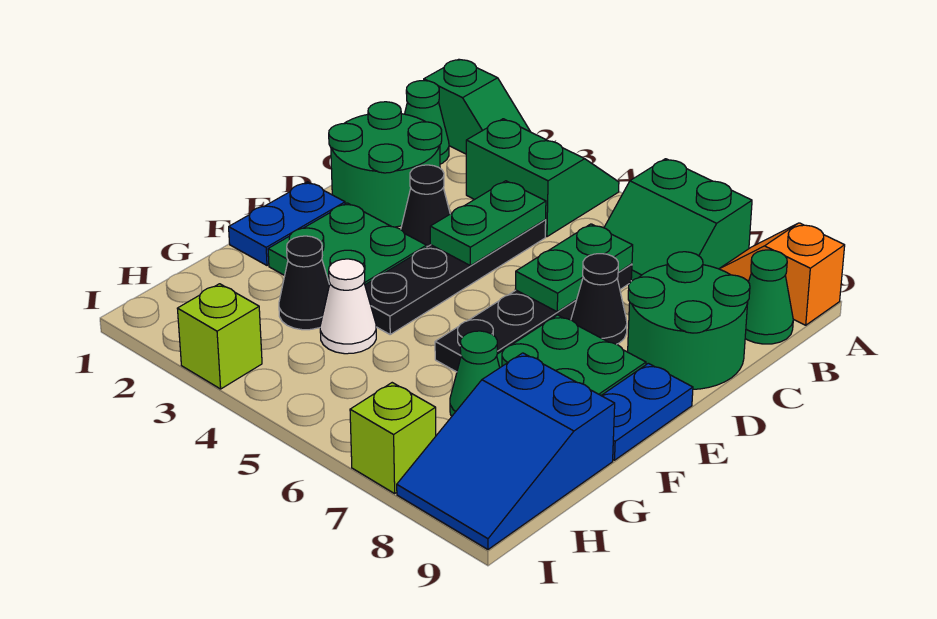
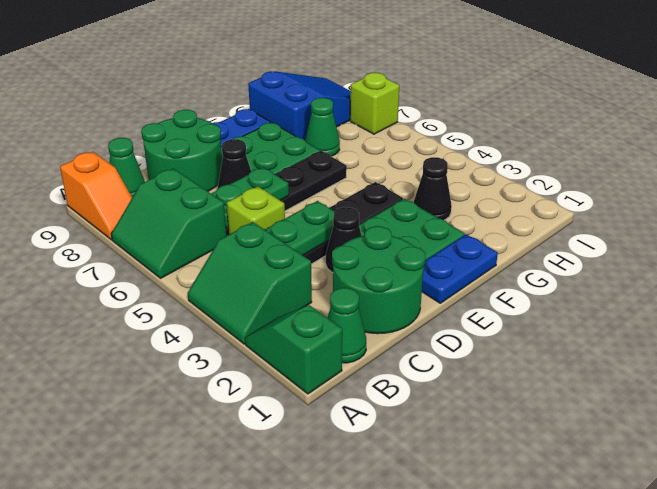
green slope A6:B7 level 1 top A -> green slope A6:B7 level 1 top B
white cone G4 level 1 -> none
lime brick I3 level 1 -> lime brick C5 level 1

